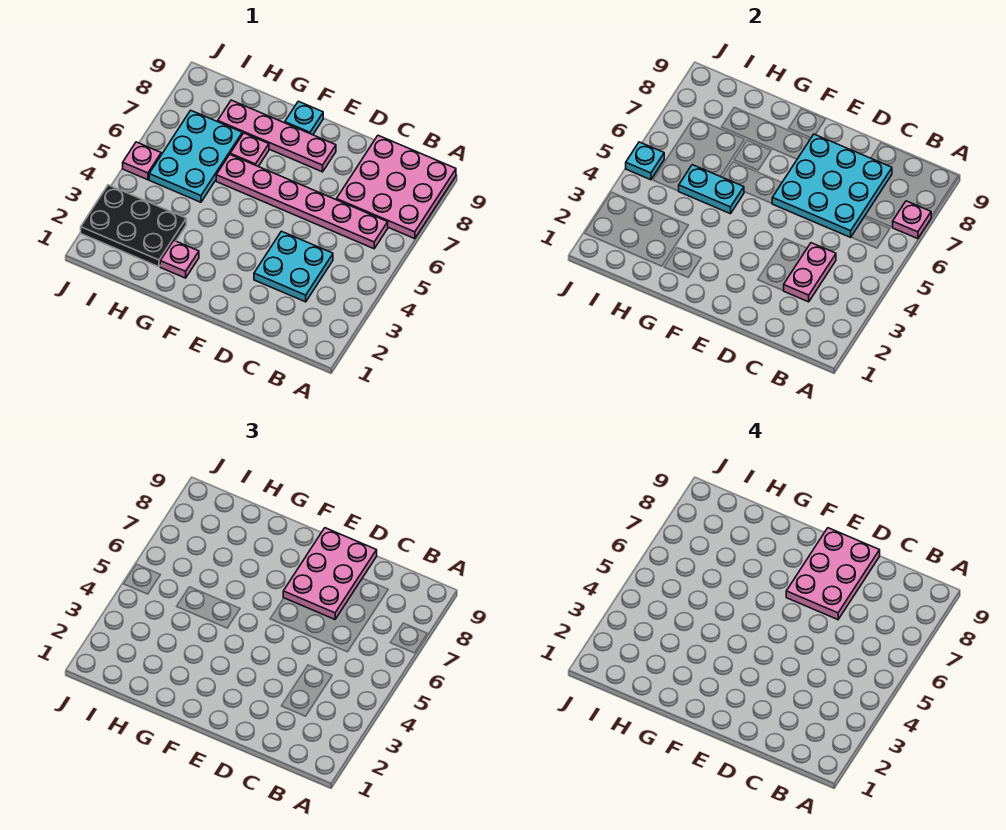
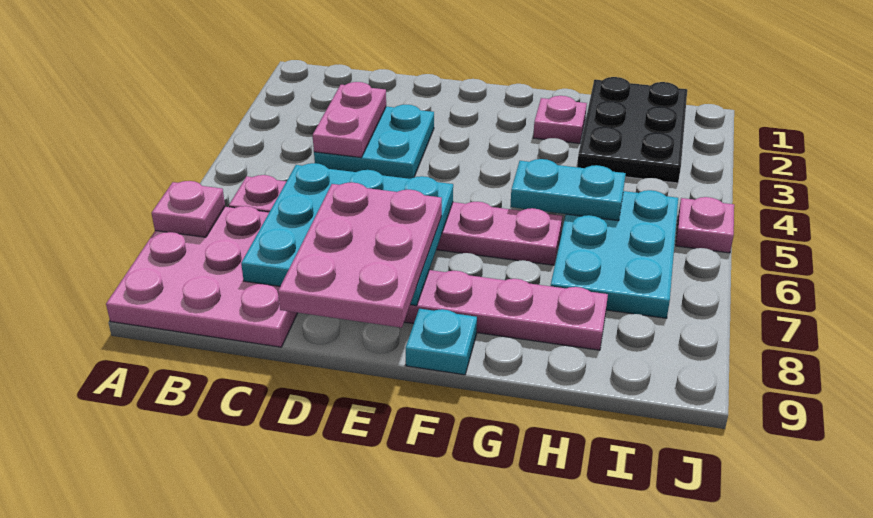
pink plate D7:E9 level 4 -> none
pink plate G7 level 1 -> none
black plate H2:J3 level 1 -> black plate H1:I3 level 1
cyan plate J5 level 2 -> none

